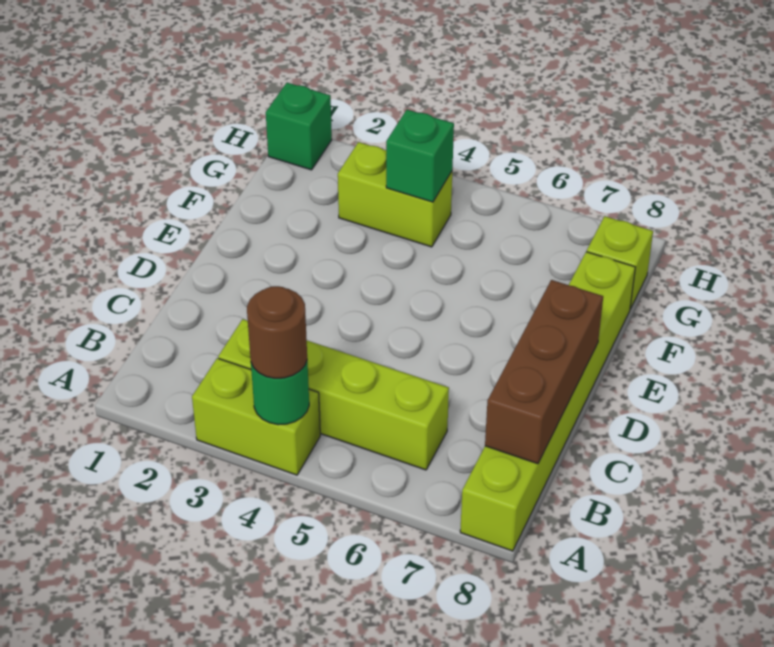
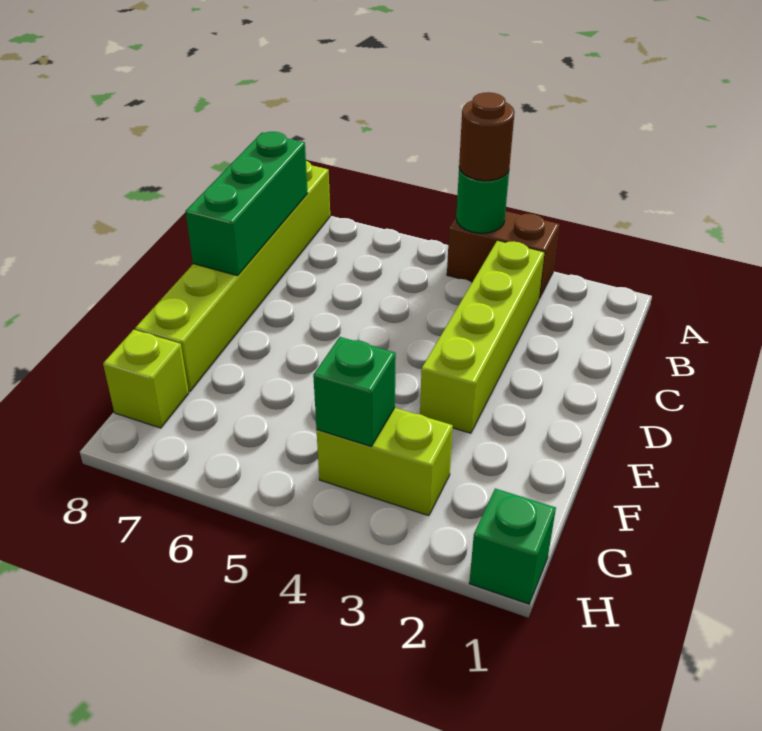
lime brick A3:A4 level 1 -> brown brick A3:A4 level 1
lime brick B3:B6 level 1 -> lime brick B3:E3 level 1
brown brick B8:D8 level 2 -> green brick B8:D8 level 2

